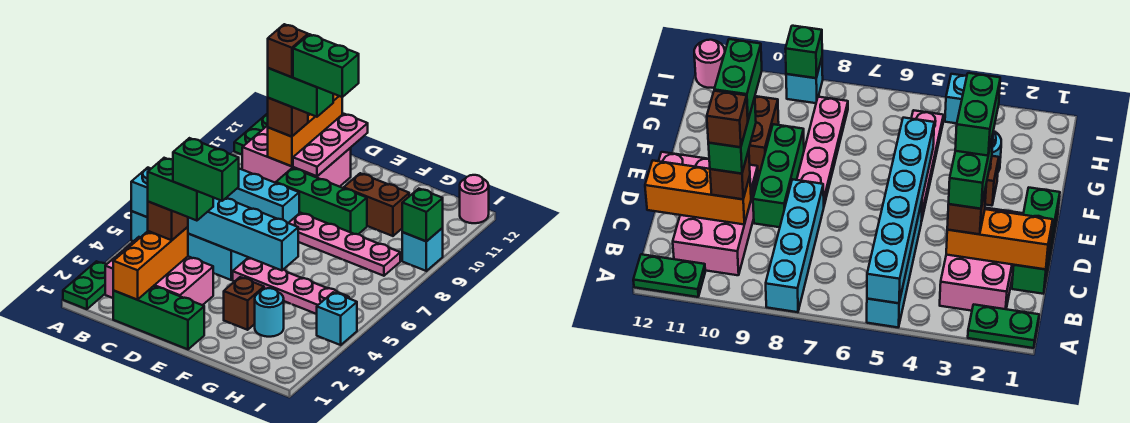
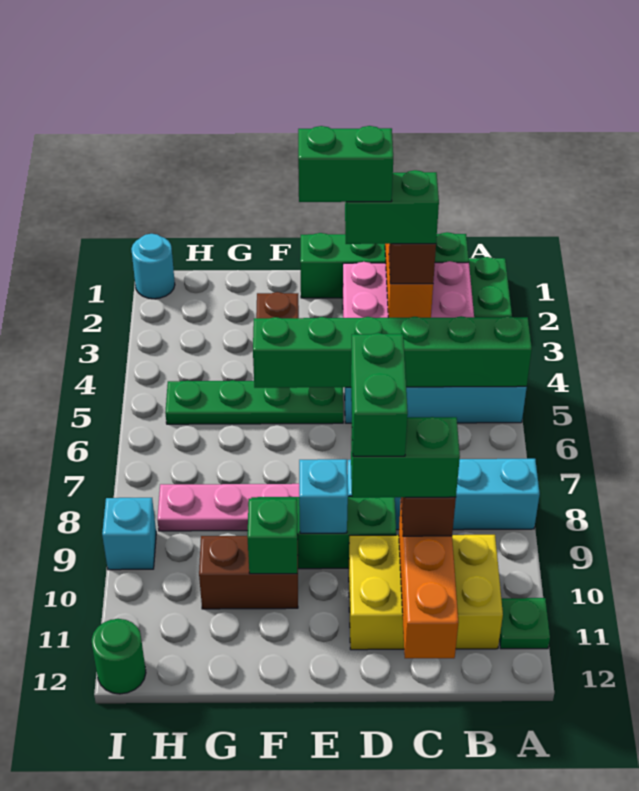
cyan brick A5:F5 level 2 -> green brick A5:F5 level 2
green plate A11:A12 level 1 -> green plate A11 level 1
pink brick B10:D11 level 1 -> yellow brick B10:D11 level 1
green brick C1:E1 level 1 -> green brick B1:E1 level 1
brown brick C10 level 5 -> none
pink plate D10:D12 level 2 -> none
green brick D10:E10 level 5 -> green brick D9:D10 level 5
pink plate E5:H5 level 1 -> green plate E5:H5 level 1
cyan round brick G3 level 1 -> cyan round brick I1 level 1
cyan brick I4 level 1 -> cyan brick E9 level 2
green brick I9 level 2 -> green brick F10 level 2
pink round brick I12 level 1 -> green round brick I12 level 1

